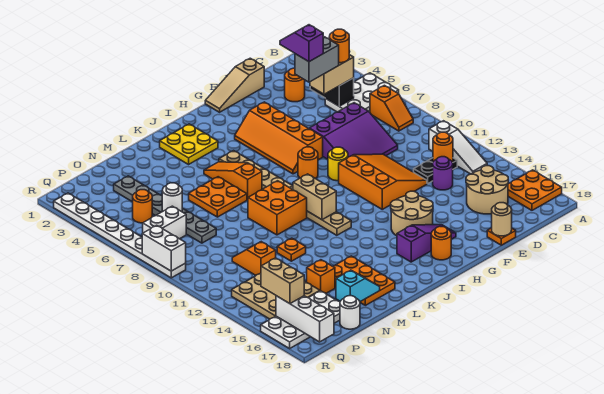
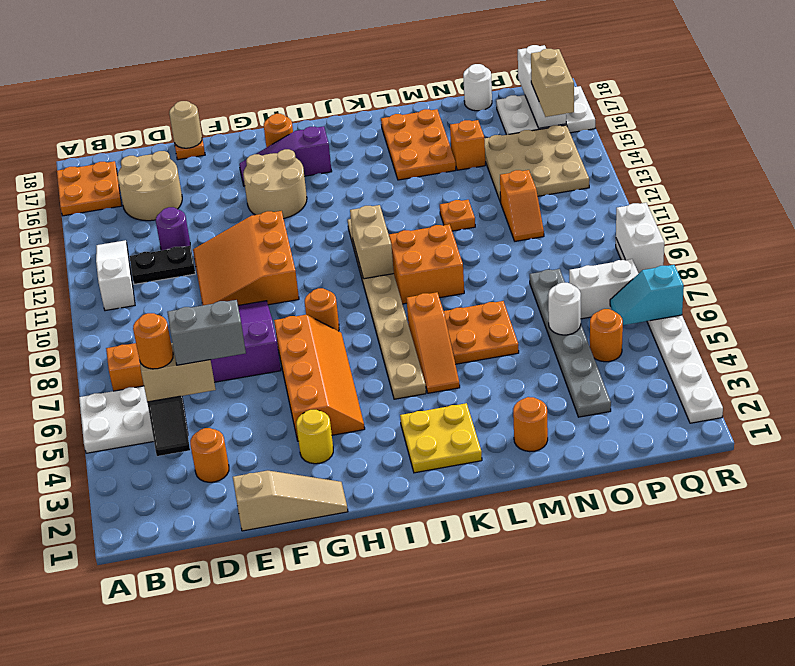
orange round brick C12 level 2 -> orange round brick M2 level 1
purple slope E4:E5 level 5 top 5 -> none
yellow round brick G9 level 1 -> yellow round brick G3 level 1
cyan slope M17:N17 level 2 top N -> cyan slope Q6:R6 level 2 top R
white plate O16:R17 level 1 -> white plate P16:R17 level 1

